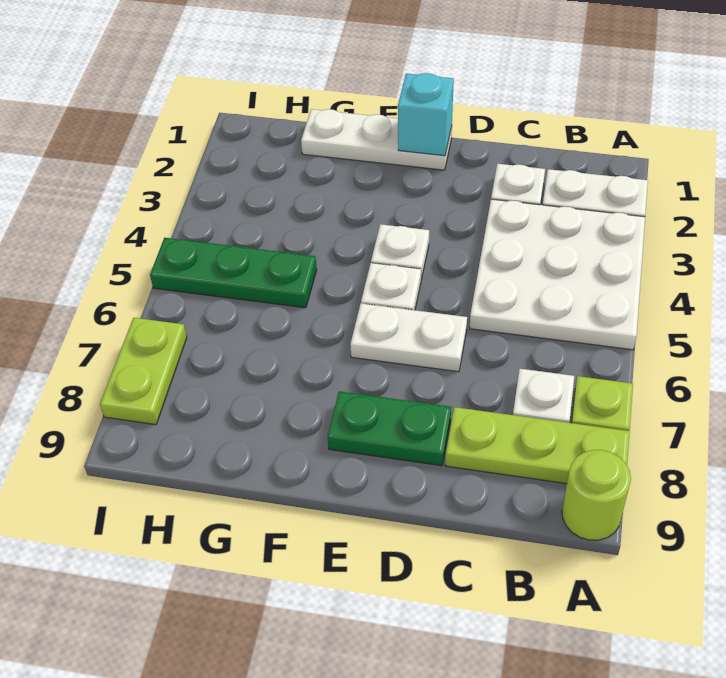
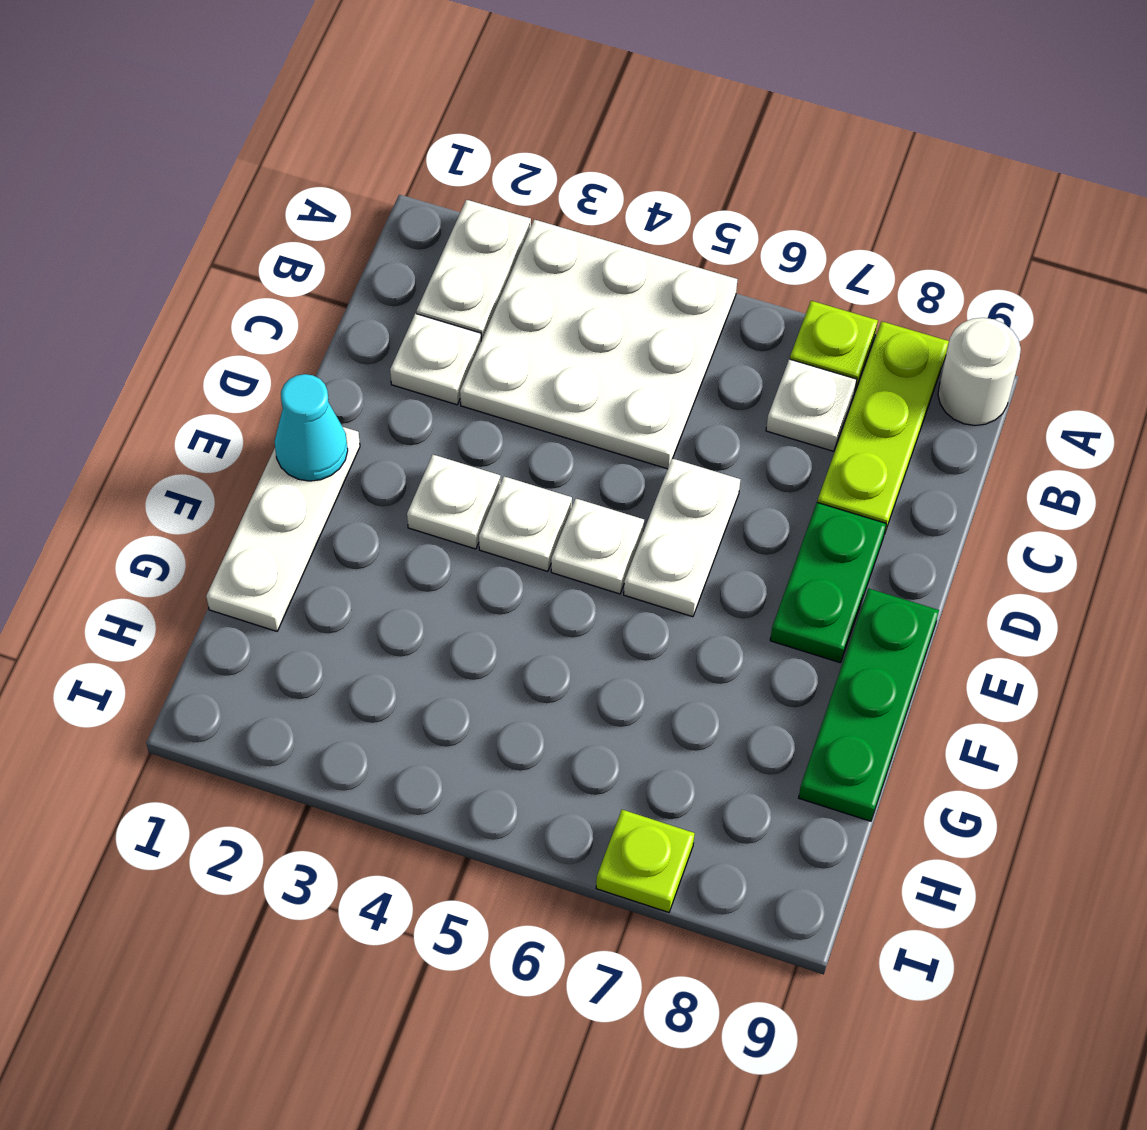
lime round brick A9 level 1 -> white round brick A9 level 1
cyan brick E1 level 2 -> cyan cone E1 level 2
none -> white plate E3 level 1
green plate G5:I5 level 1 -> green plate E9:G9 level 1
lime plate I7:I8 level 1 -> lime plate I7 level 1

